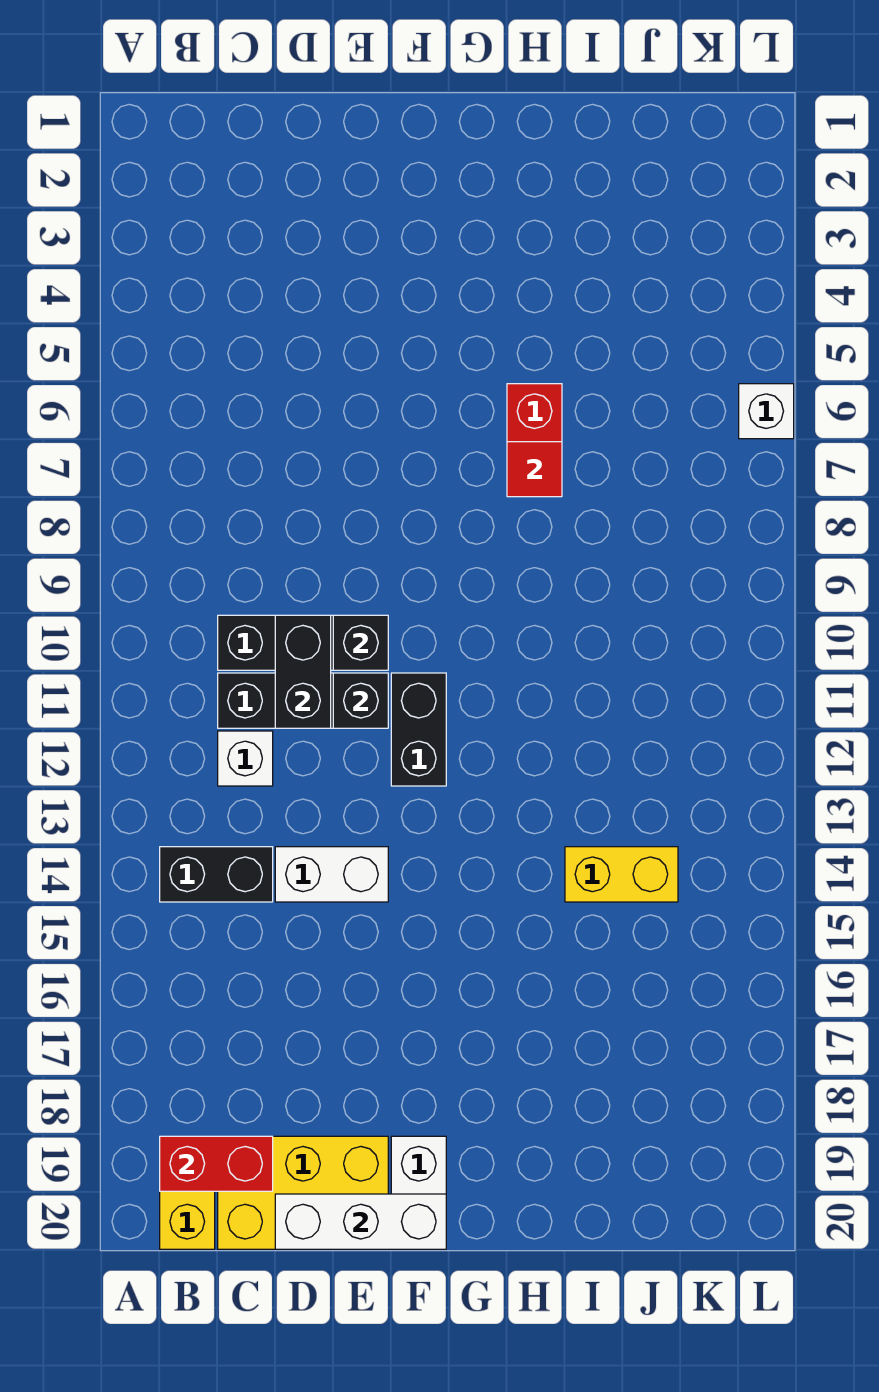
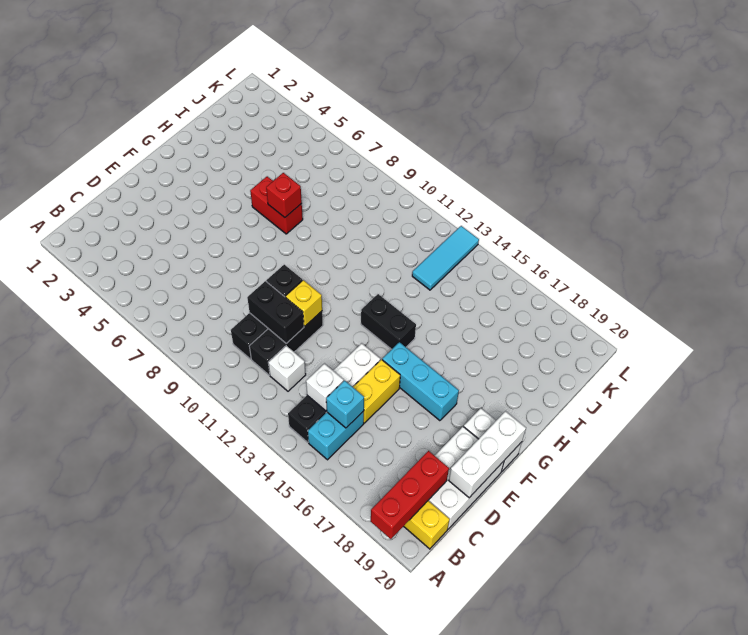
none -> cyan brick B15:C15 level 1
red brick B19:C19 level 2 -> red brick A19:C19 level 2
none -> cyan brick C15 level 2
yellow brick C19:E20 level 1 -> white brick C19:E20 level 1
black brick E11 level 2 -> yellow brick E11 level 2
black brick F11:F12 level 1 -> black brick G13:G14 level 1
none -> cyan brick F15:F17 level 1
red tile H7 level 2 -> red brick H7 level 2
yellow brick I14:J14 level 1 -> yellow brick D15:E15 level 1
none -> cyan tile J13:L13 level 1
white brick L6 level 1 -> white brick C14 level 2

